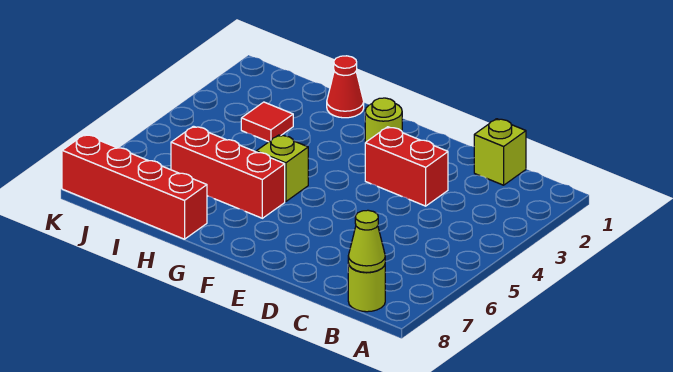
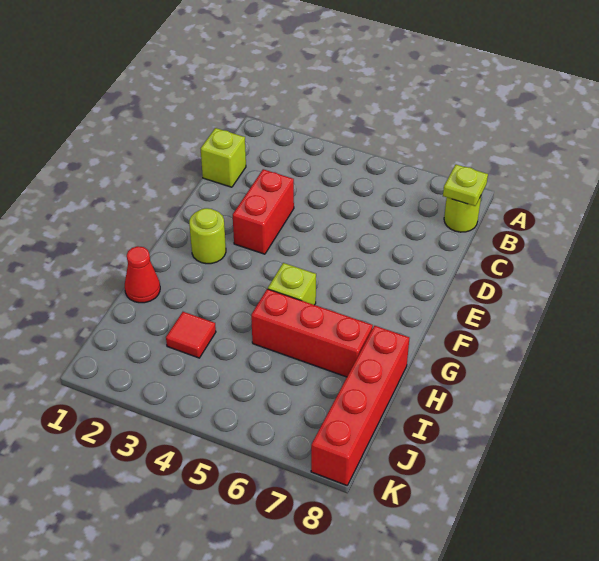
lime cone B8 level 2 -> lime plate B8 level 2
red brick G6:I6 level 1 -> red brick H5:H7 level 1

